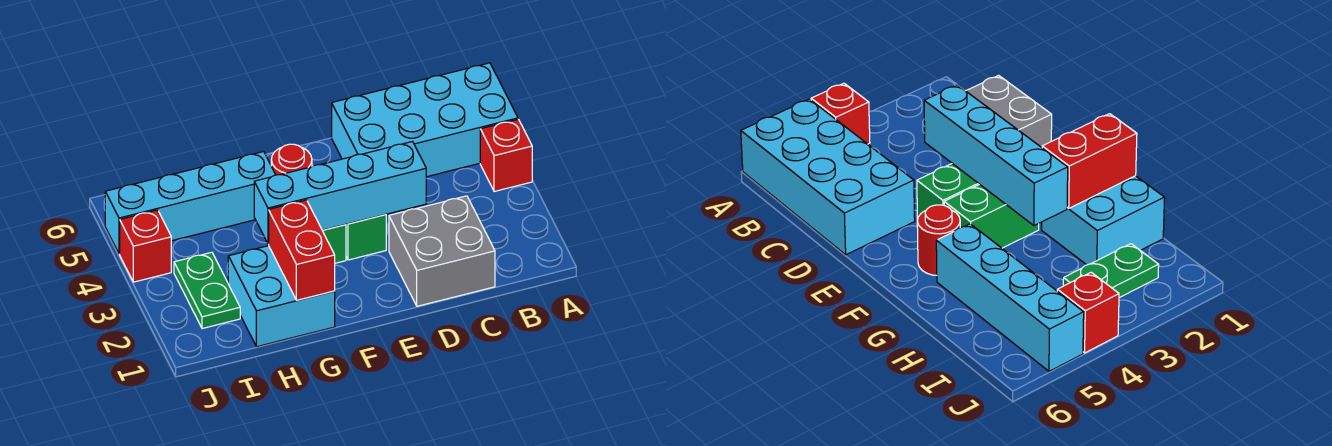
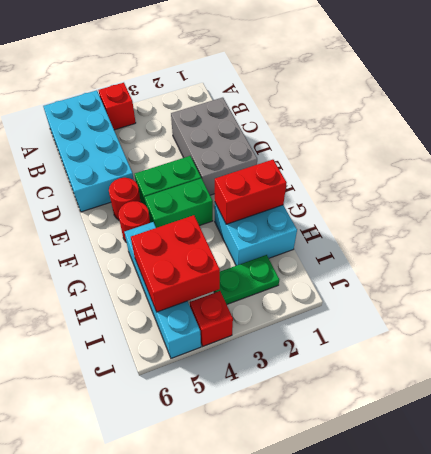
grey brick C1:D2 level 1 -> grey brick C1:E2 level 1
cyan brick D3:G3 level 2 -> none
none -> red round brick E5 level 1
none -> red brick H4:I5 level 2

